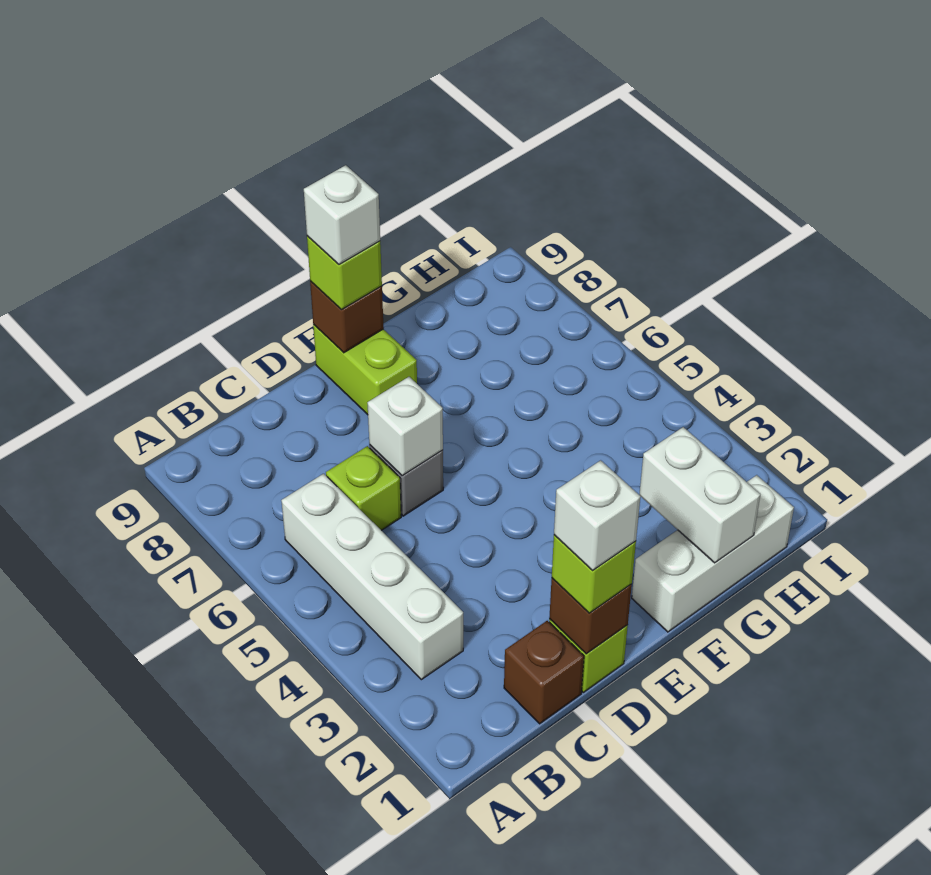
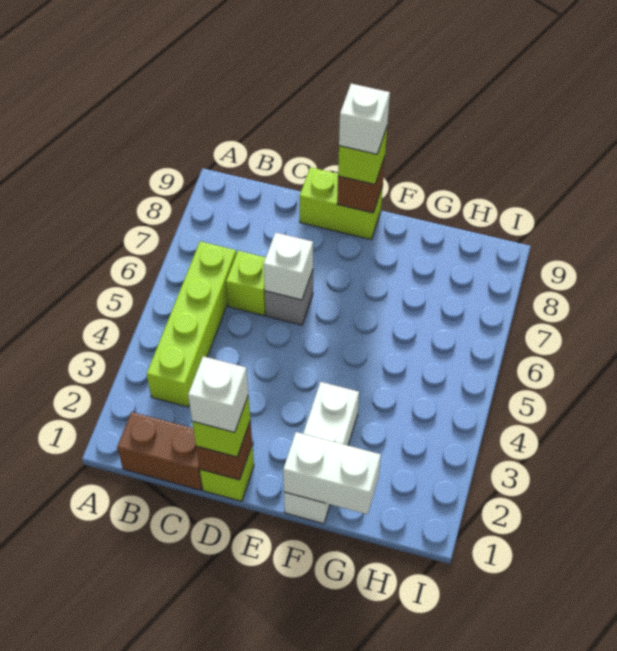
white brick B3:B6 level 1 -> lime brick B3:B6 level 1
brown brick C1 level 1 -> brown brick B1:C1 level 1
lime brick E8:E9 level 1 -> lime brick D9:E9 level 1
white brick F1:H1 level 1 -> white brick F1:F3 level 1
white brick G1:G2 level 2 -> white brick F1:G1 level 2

